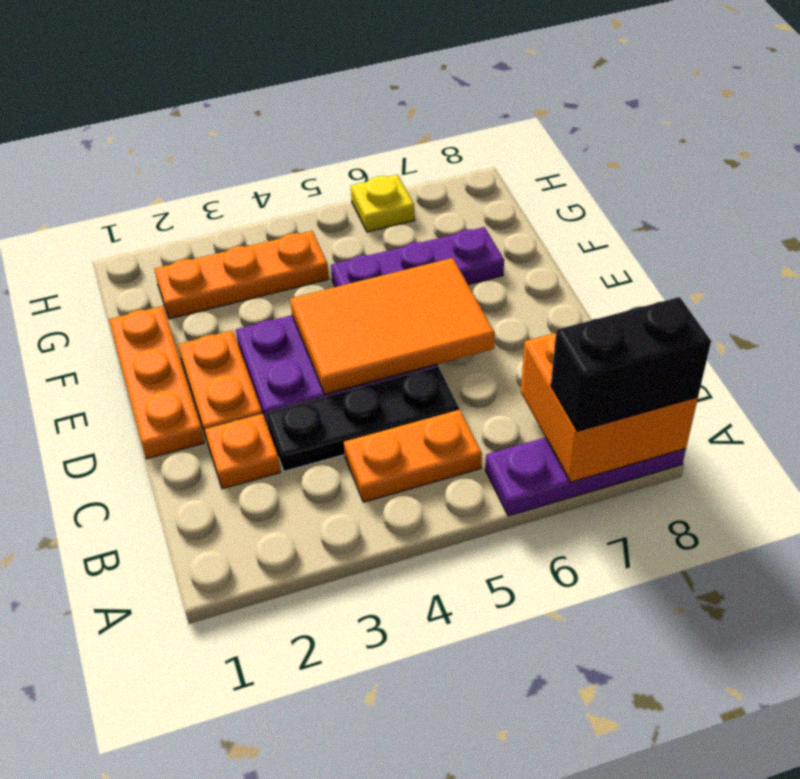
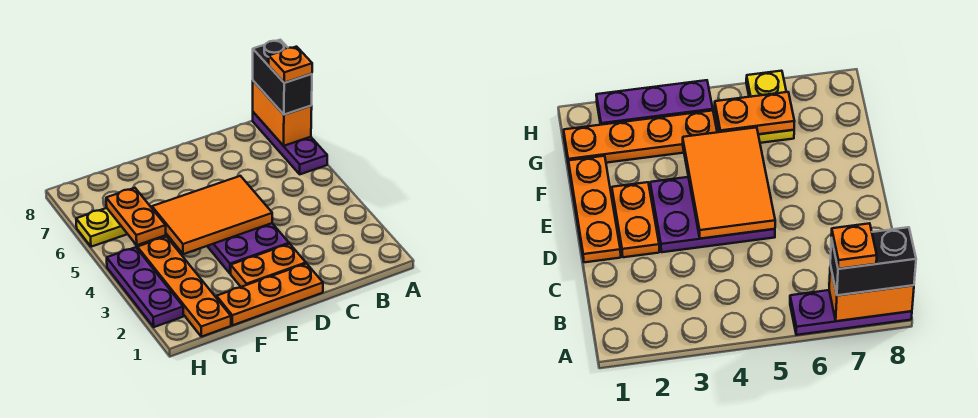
orange brick A7:B8 level 2 -> orange brick A7:A8 level 2
orange plate B4:B5 level 1 -> orange plate G5:G6 level 2
orange plate C2 level 1 -> orange plate A7 level 4
black plate C3:C5 level 1 -> none
orange tile D4:E6 level 2 -> orange tile D4:F5 level 2
purple plate F5:F7 level 1 -> purple plate H2:H4 level 1
orange plate G2:G4 level 1 -> orange plate G1:G4 level 1
yellow plate H6 level 1 -> yellow plate G6:H6 level 1

